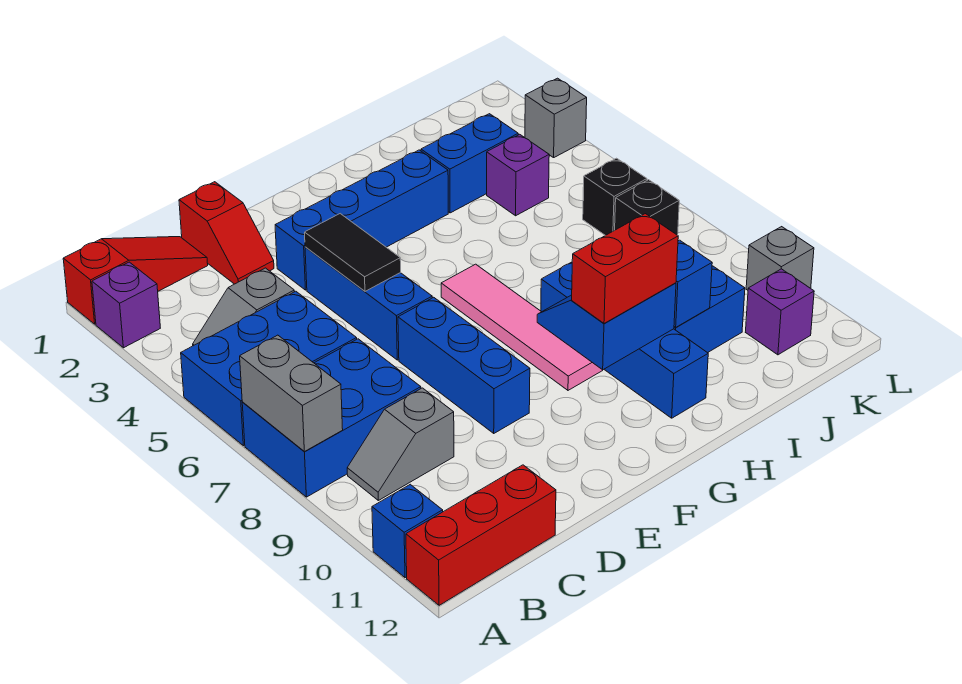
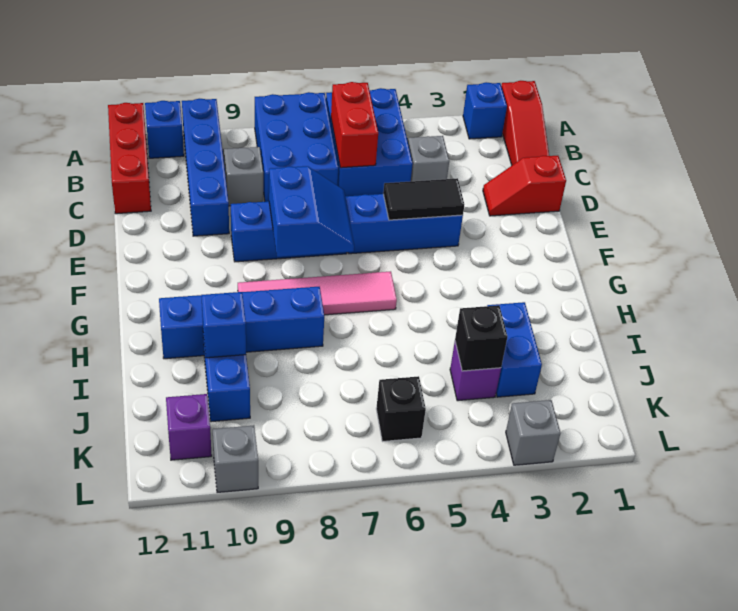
purple brick A2 level 1 -> blue brick A2 level 1
grey brick A7:A8 level 2 -> none
blue brick E3:H3 level 1 -> blue brick A10:D10 level 1
blue slope G9:H10 level 2 top 10 -> blue slope E7:F8 level 2 top 8
red brick G10:H10 level 3 -> red brick B6:C6 level 2
black brick K7 level 1 -> black brick J4 level 2

